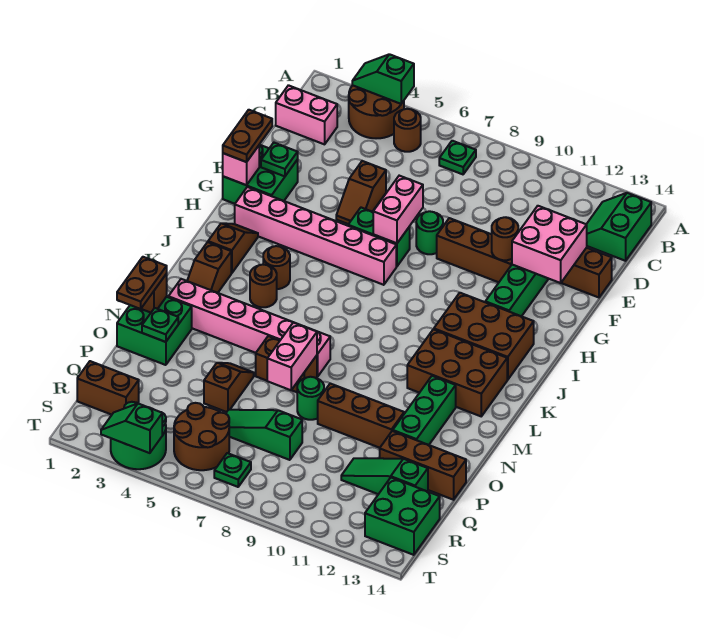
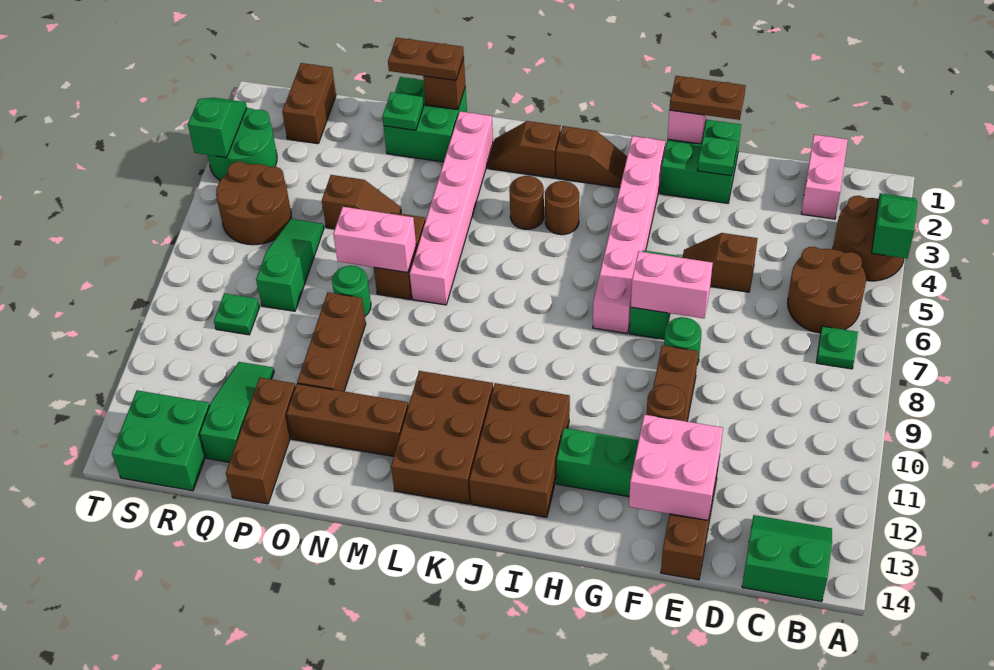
brown round brick B5 level 1 -> brown round brick B5:C6 level 1
green brick M12:O12 level 1 -> brown brick M12:O12 level 1
green plate S7 level 1 -> green plate R9 level 1

